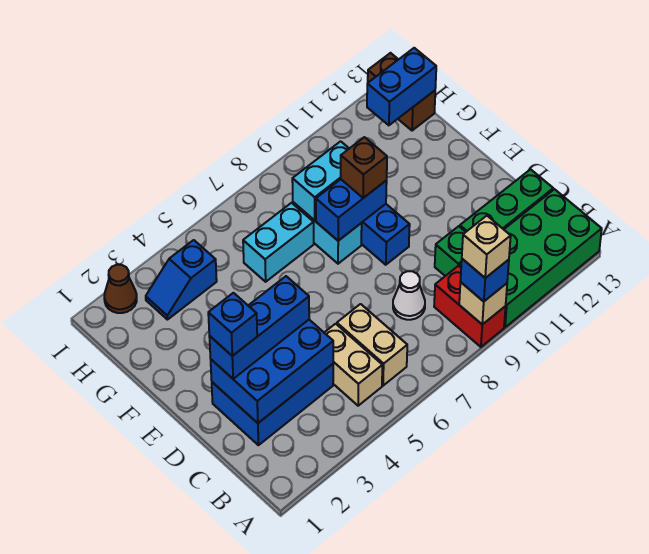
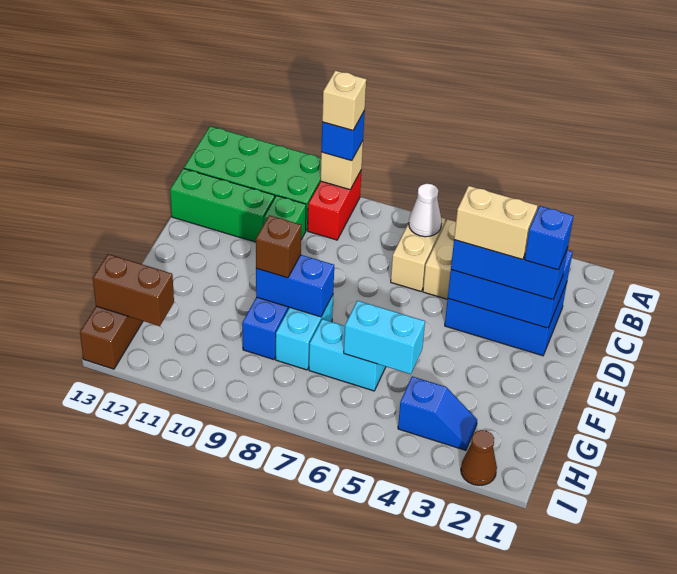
white cone C8 level 1 -> white cone B6 level 2
none -> tan brick D3:D4 level 4
cyan brick G8:G9 level 2 -> cyan brick G5:G6 level 2
blue brick H12:H13 level 2 -> brown brick H12:H13 level 2

